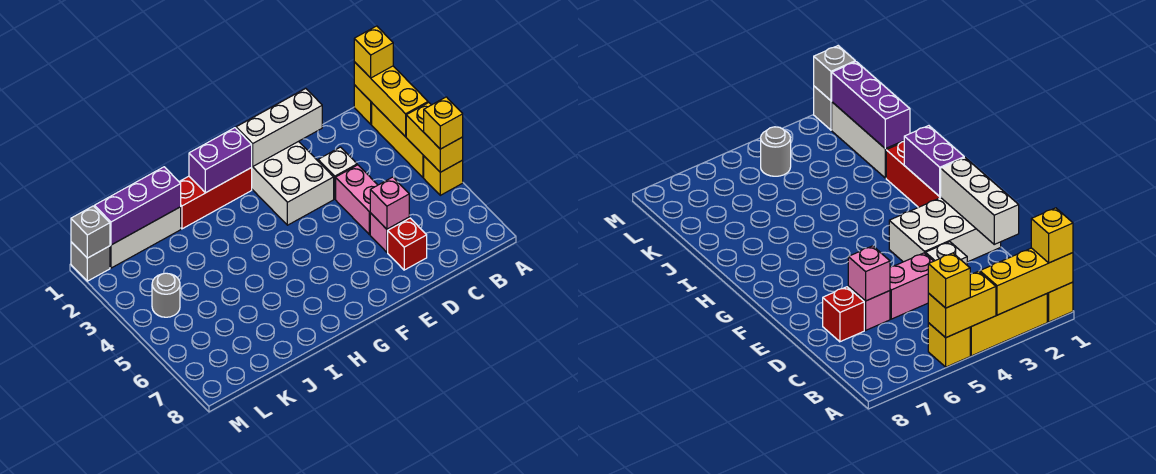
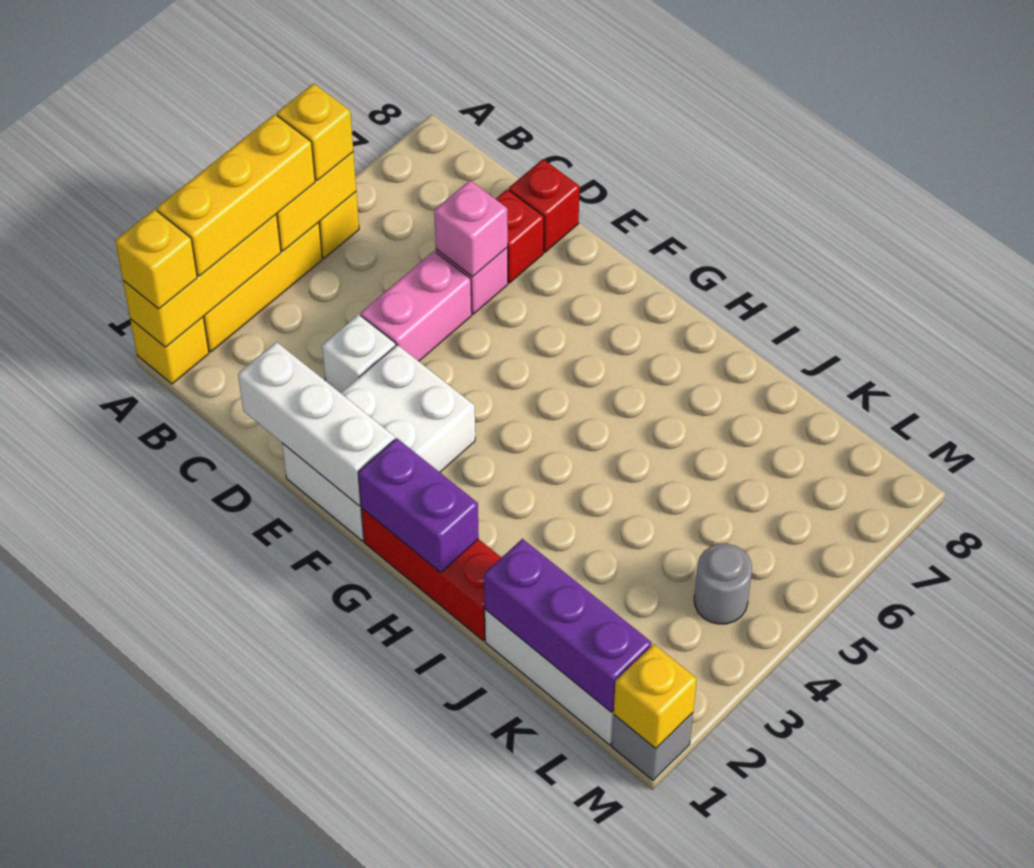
none -> yellow brick A2:A4 level 3
none -> red brick D8 level 1
grey brick M1 level 2 -> yellow brick M1 level 2

